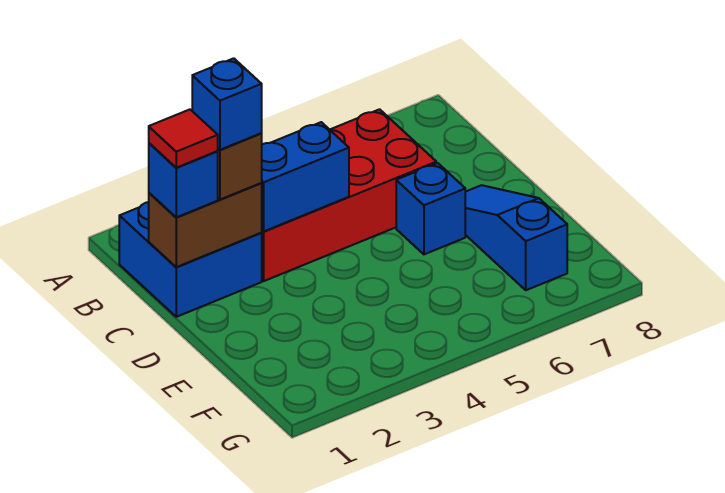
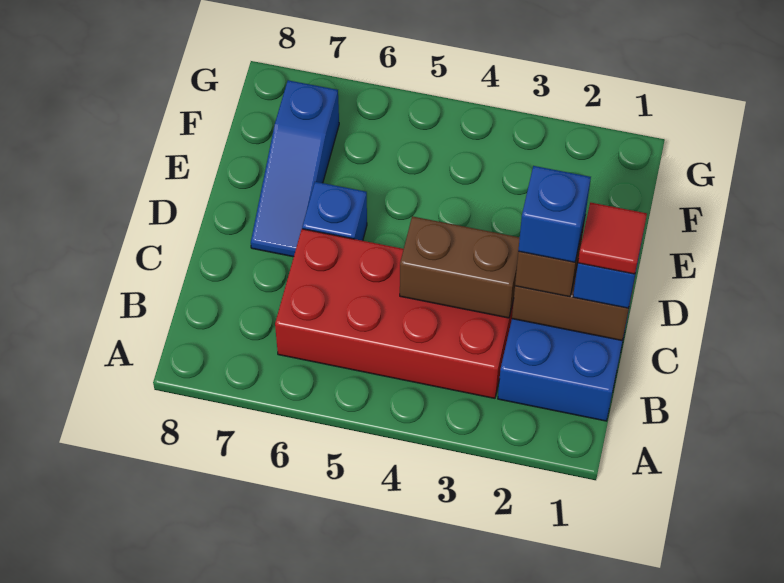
blue brick C3:C4 level 2 -> brown brick C3:C4 level 2

